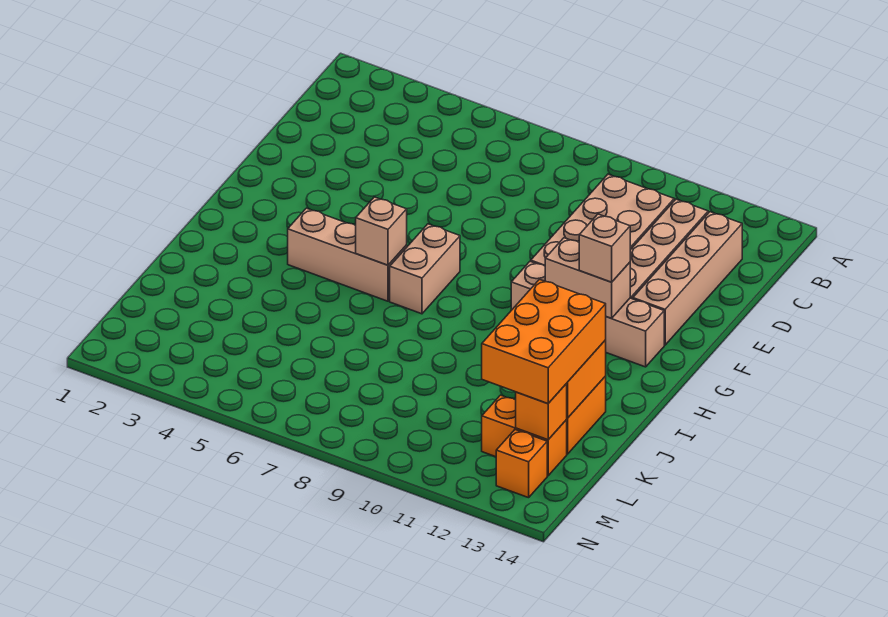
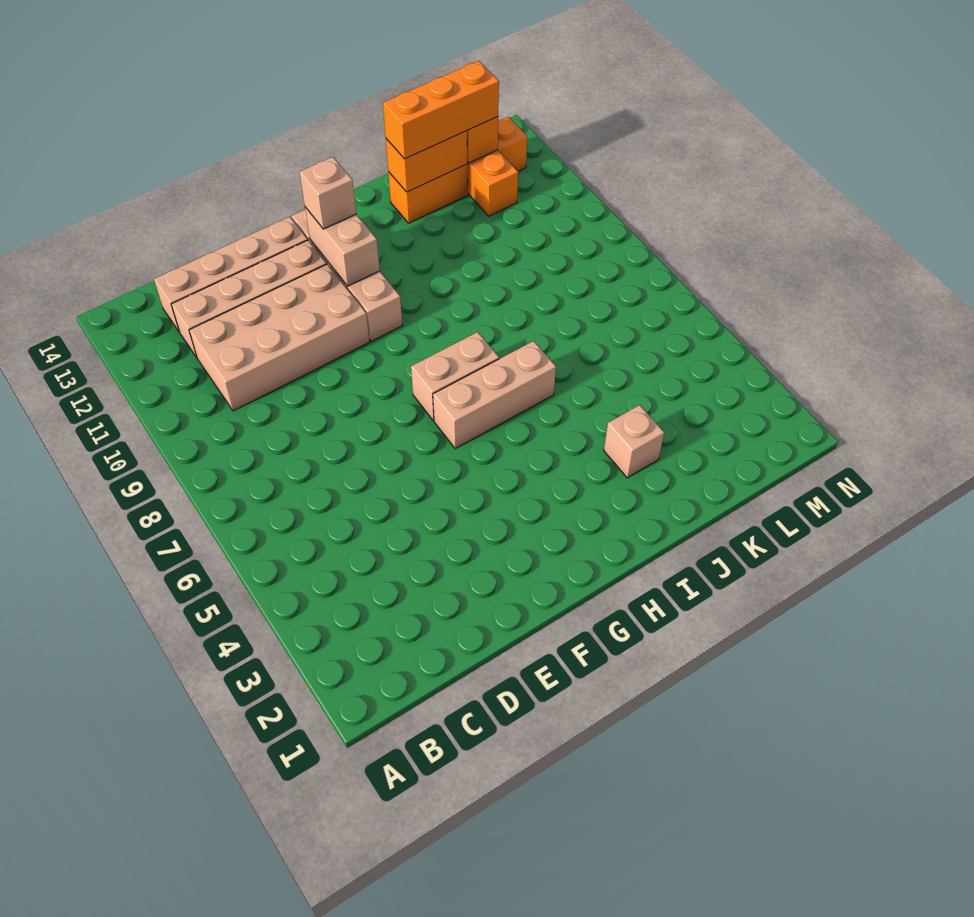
tan brick H4:H6 level 1 -> tan brick G6:I6 level 1
tan brick H6 level 2 -> tan brick J3 level 1
orange brick J12:L13 level 3 -> orange brick J13:L13 level 3

